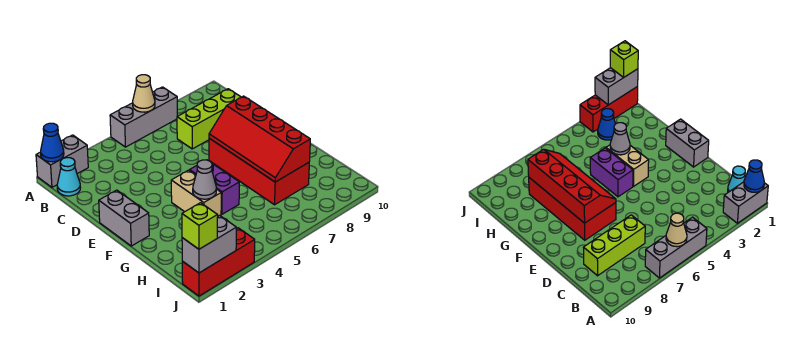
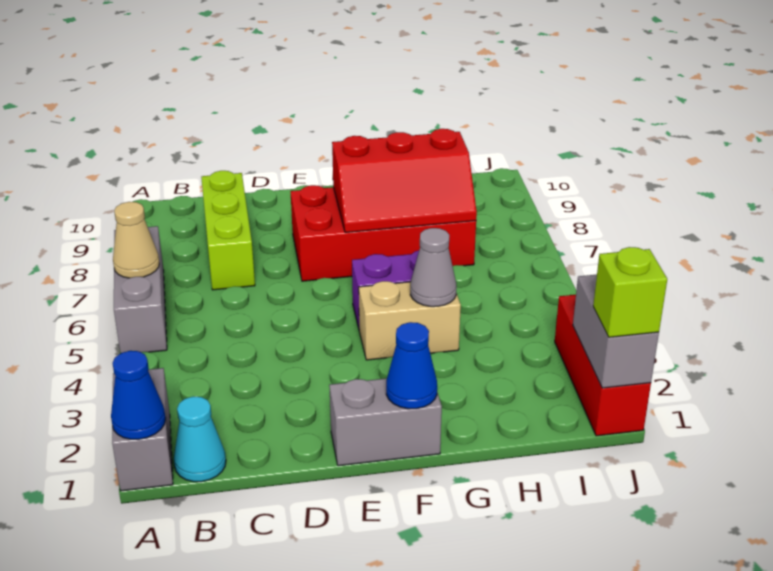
red slope E7:H8 level 2 top 8 -> red slope F7:H8 level 2 top 8
blue cone I3 level 1 -> blue cone F1 level 2

